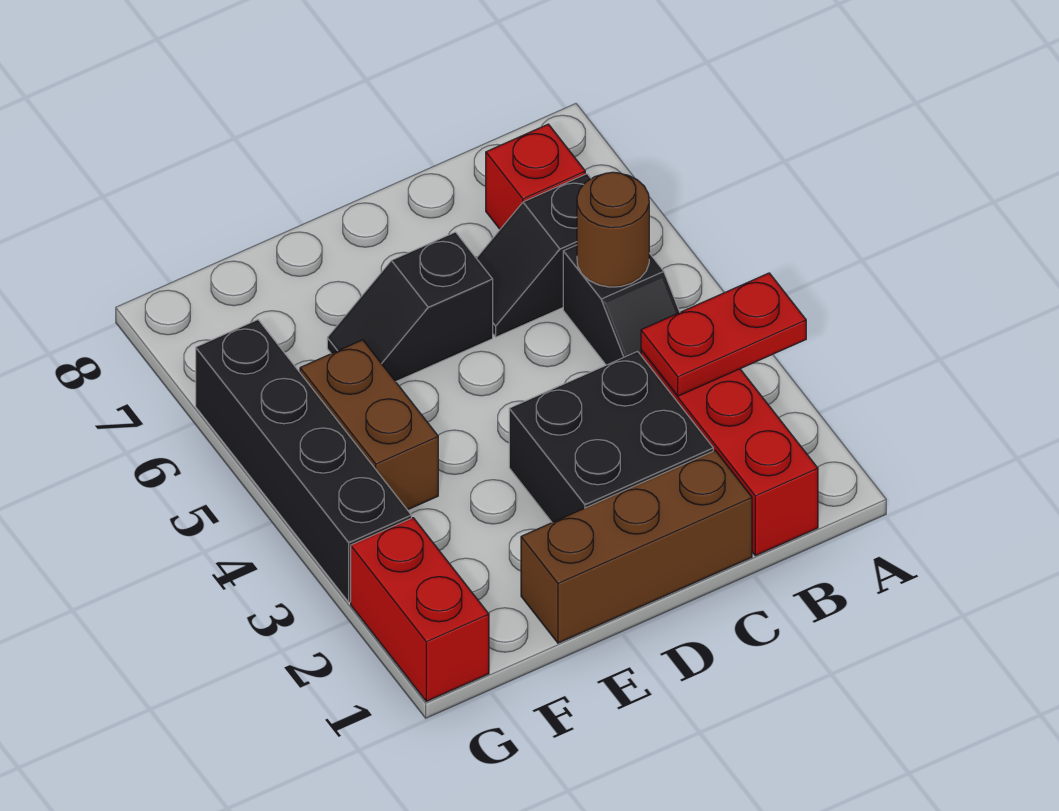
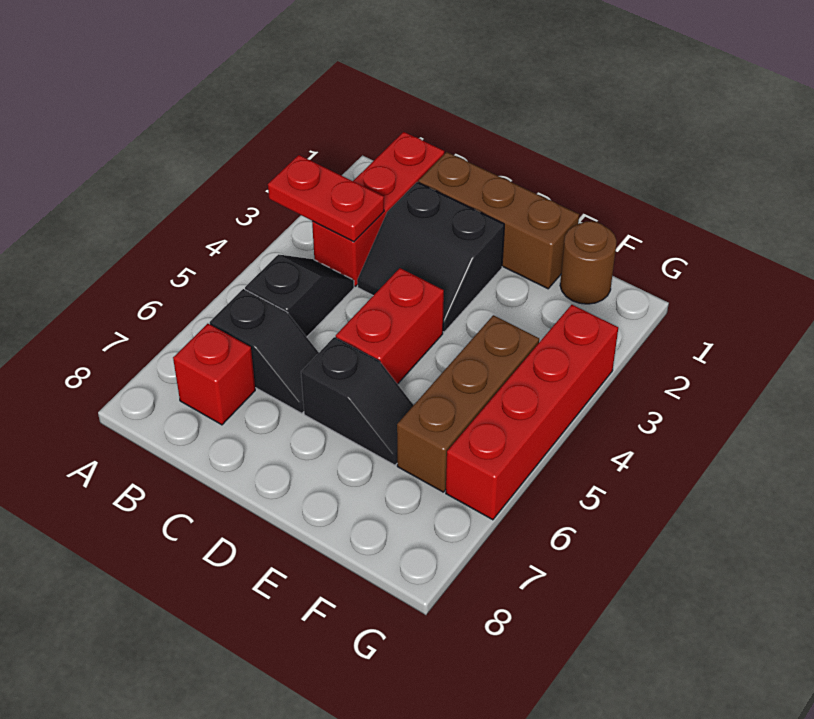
brown round brick B5 level 2 -> brown round brick F1 level 1
black brick C2:D3 level 1 -> black slope C2:D3 level 1 top 2
brown brick F4:F5 level 1 -> brown brick F4:F6 level 1
red brick G1:G2 level 1 -> red brick D4:D5 level 1
black brick G3:G6 level 1 -> red brick G3:G6 level 1

